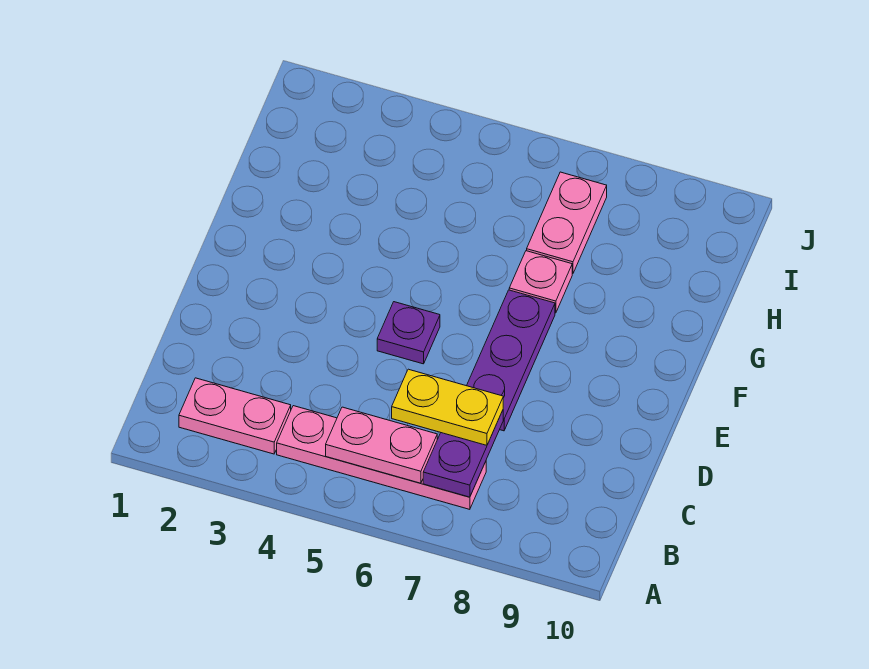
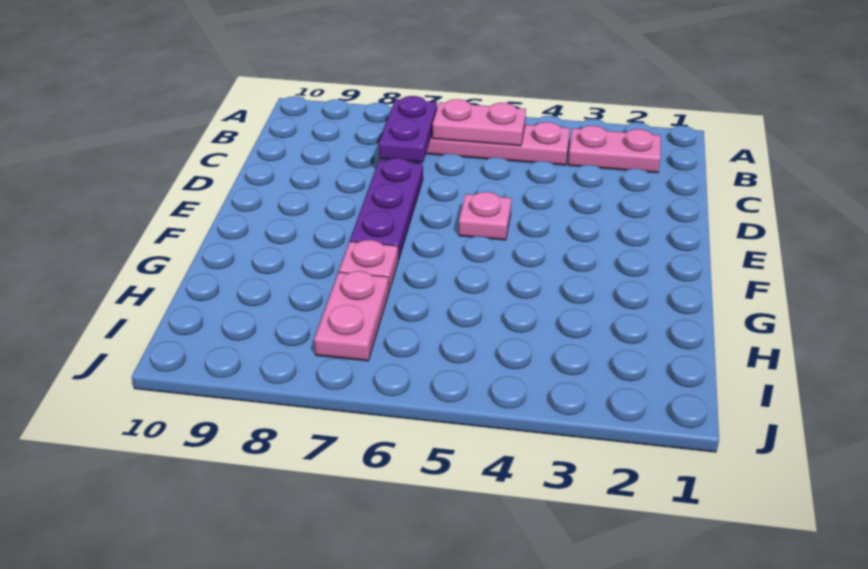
yellow plate C6:C7 level 3 -> none
purple plate E5 level 1 -> pink plate E5 level 1

